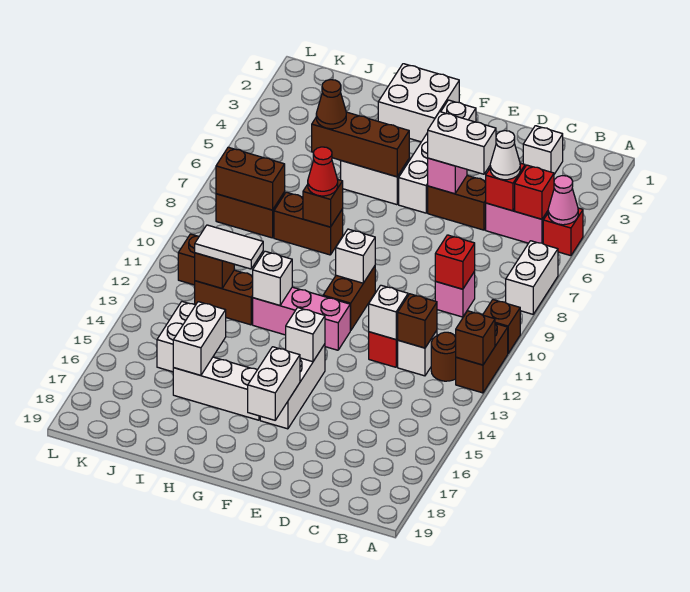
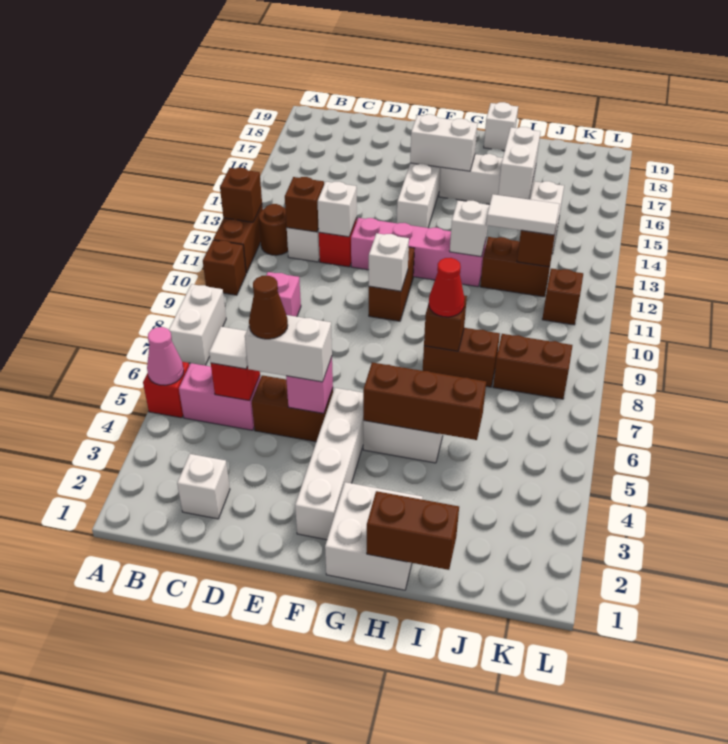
red brick B5 level 2 -> none
white cone C5 level 3 -> white tile C5 level 3
red brick C9 level 2 -> none
pink brick F12:H12 level 1 -> pink brick E12:H12 level 1
white brick F14 level 2 -> white brick H19 level 1
white brick F16:F17 level 2 -> white brick F16:G16 level 2
brown cone I5 level 3 -> brown cone D5 level 4
brown brick J8:K8 level 2 -> brown brick H1:I1 level 2

